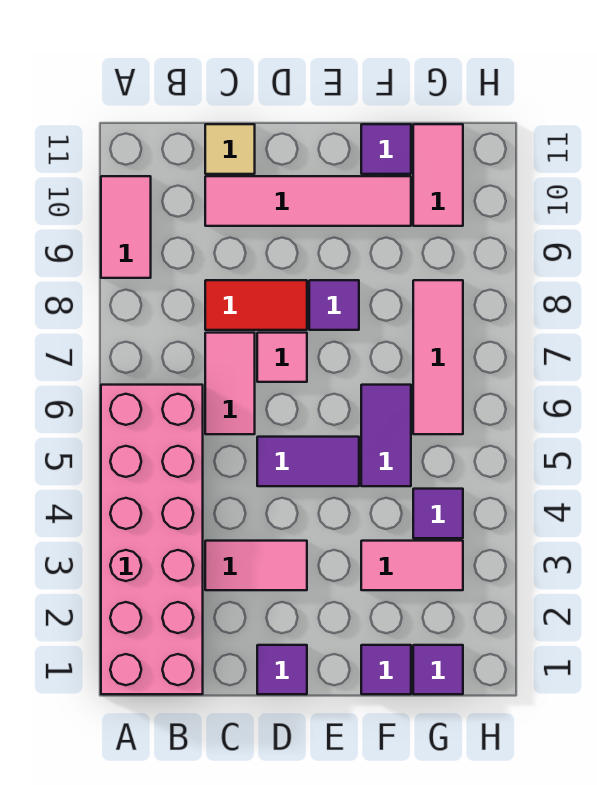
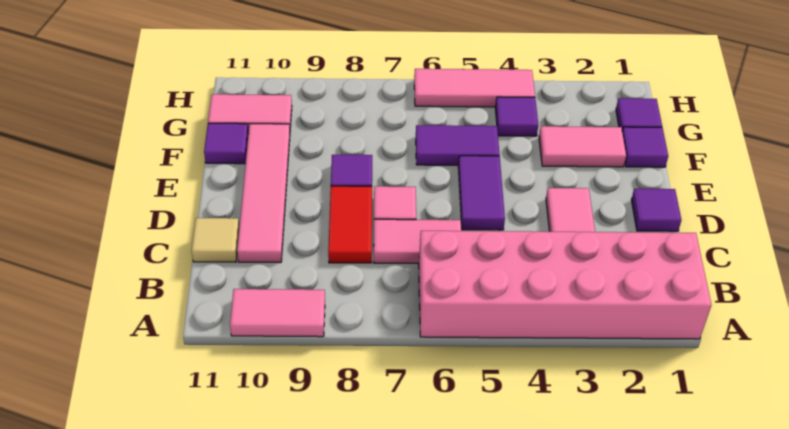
pink tile F3:G3 level 1 -> pink tile F2:F3 level 1
pink tile G6:G8 level 1 -> pink tile H4:H6 level 1

